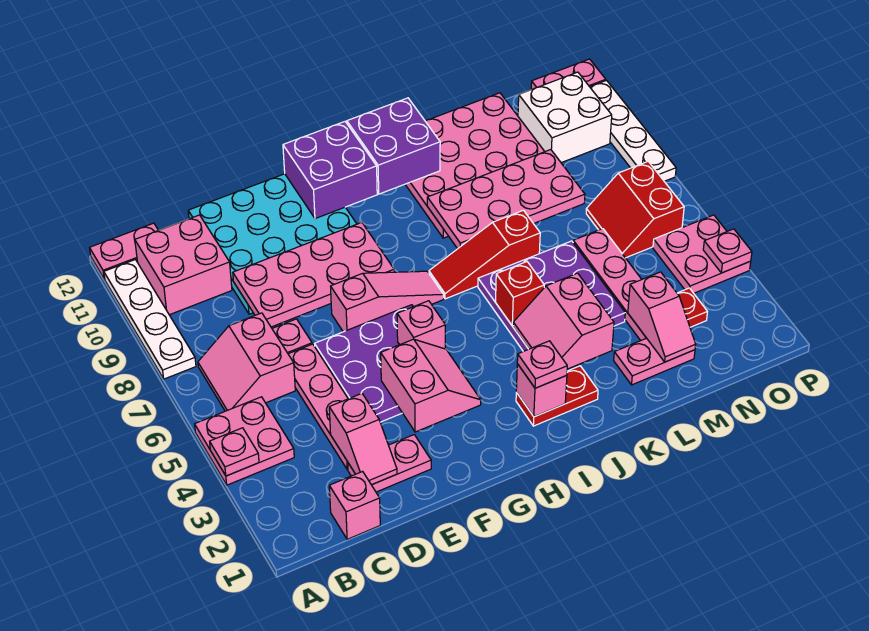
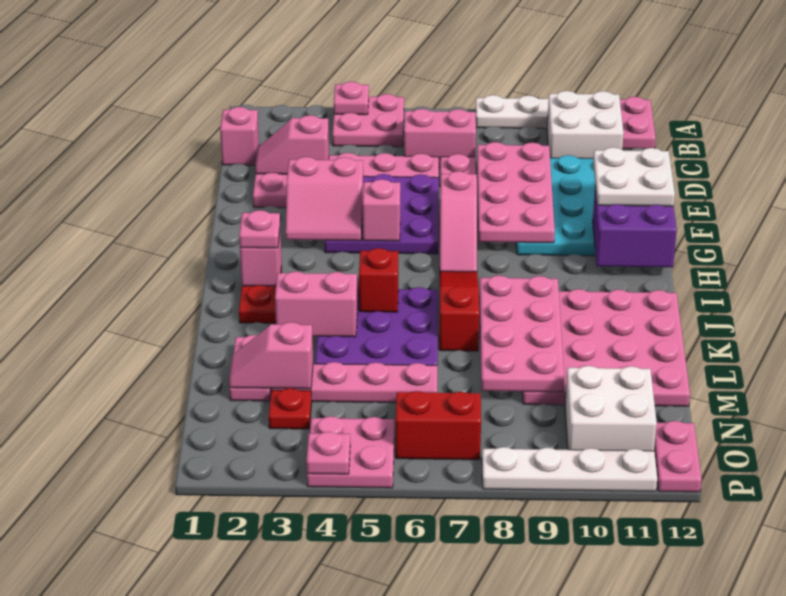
pink brick B10:C11 level 1 -> white brick B10:C11 level 1
none -> white plate F11:G12 level 3
purple brick I11:J12 level 2 -> none

